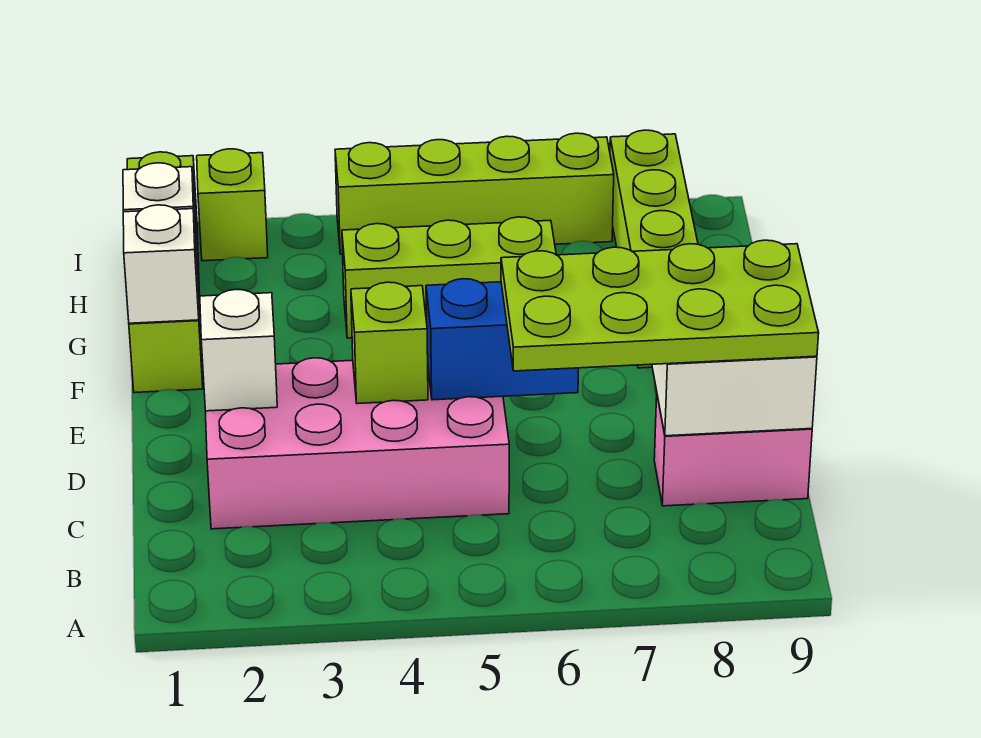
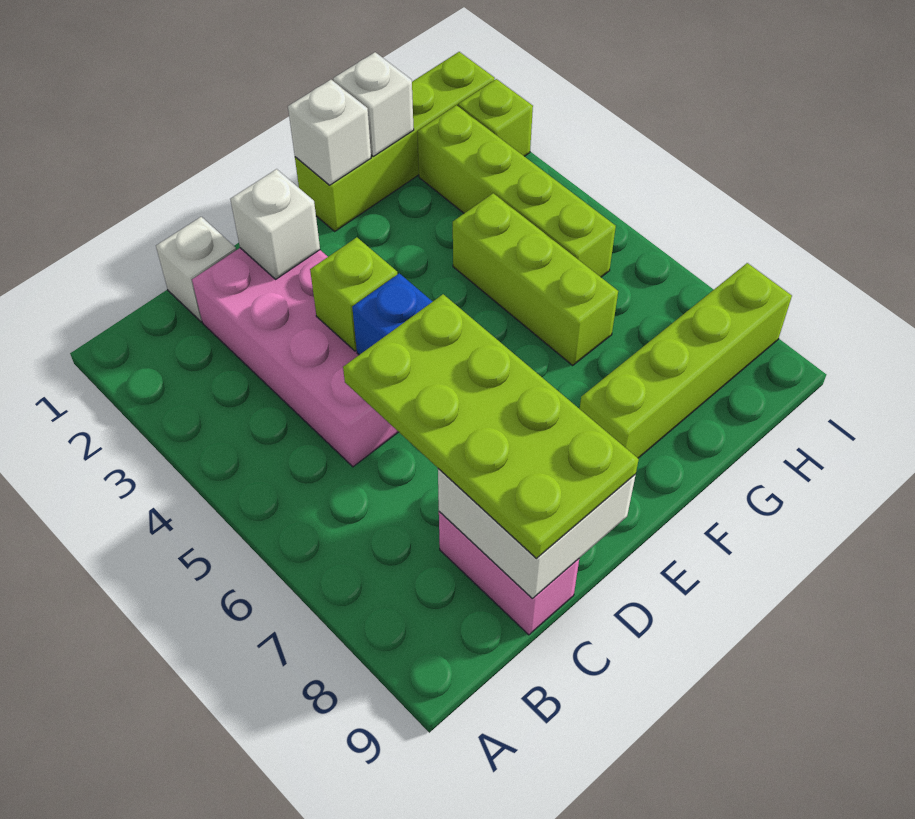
none -> white brick C1 level 1
lime brick I4:I7 level 1 -> lime brick H2:H5 level 1

